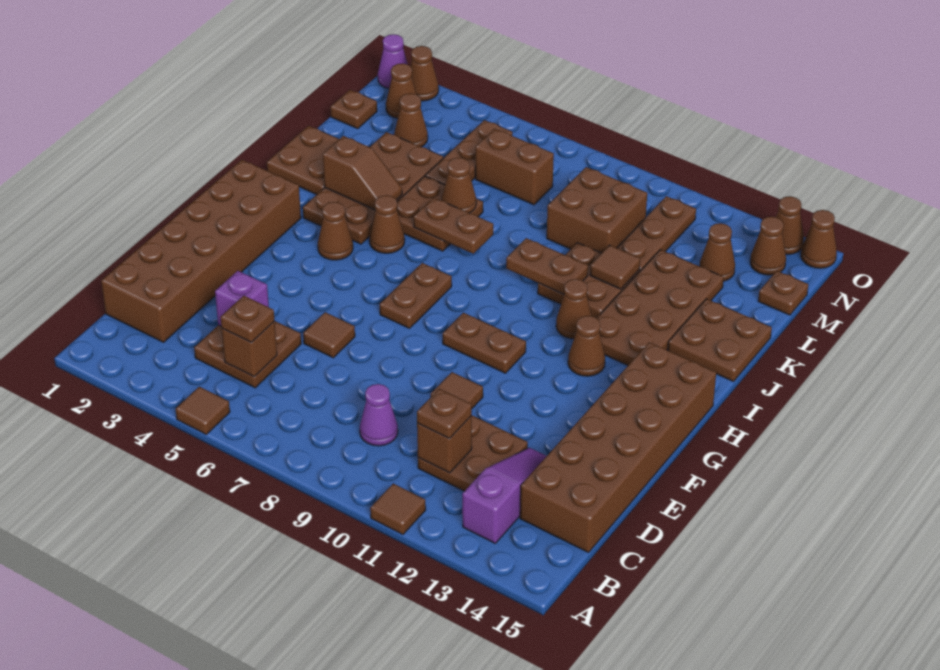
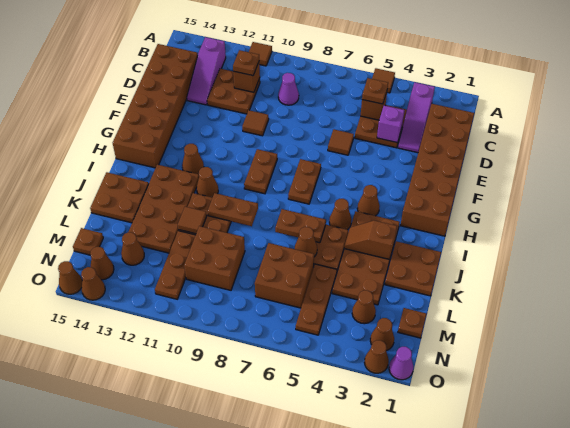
none -> purple slope B3:D3 level 1 top B
brown plate G9:G10 level 1 -> brown plate G9:H9 level 1
brown brick M6:M7 level 1 -> brown brick L6:M7 level 1

